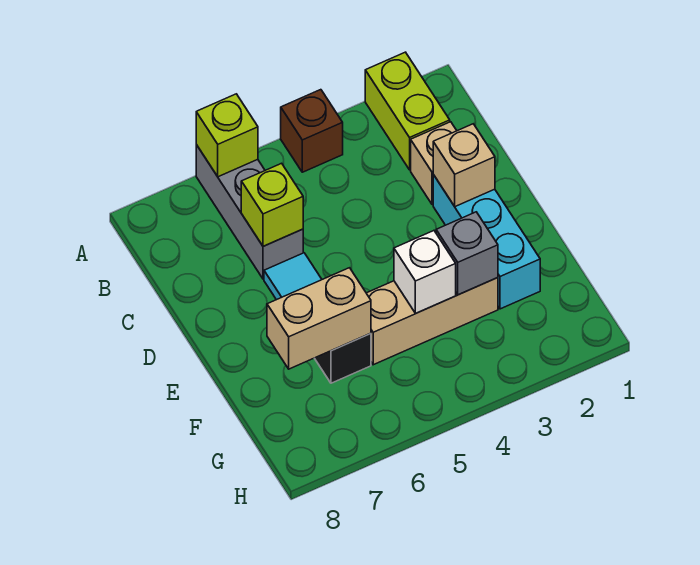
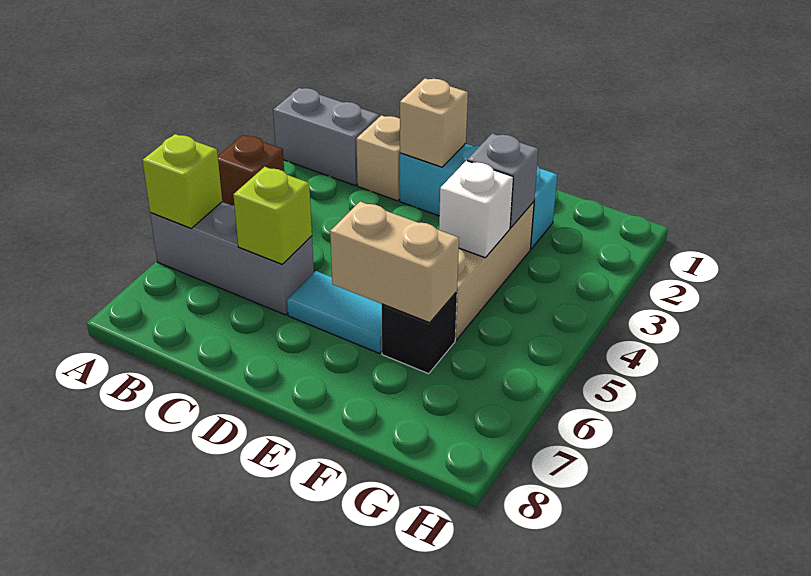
lime brick A2:B2 level 1 -> grey brick A2:B2 level 1
tan brick F6:F7 level 2 -> tan brick E6:F6 level 2

